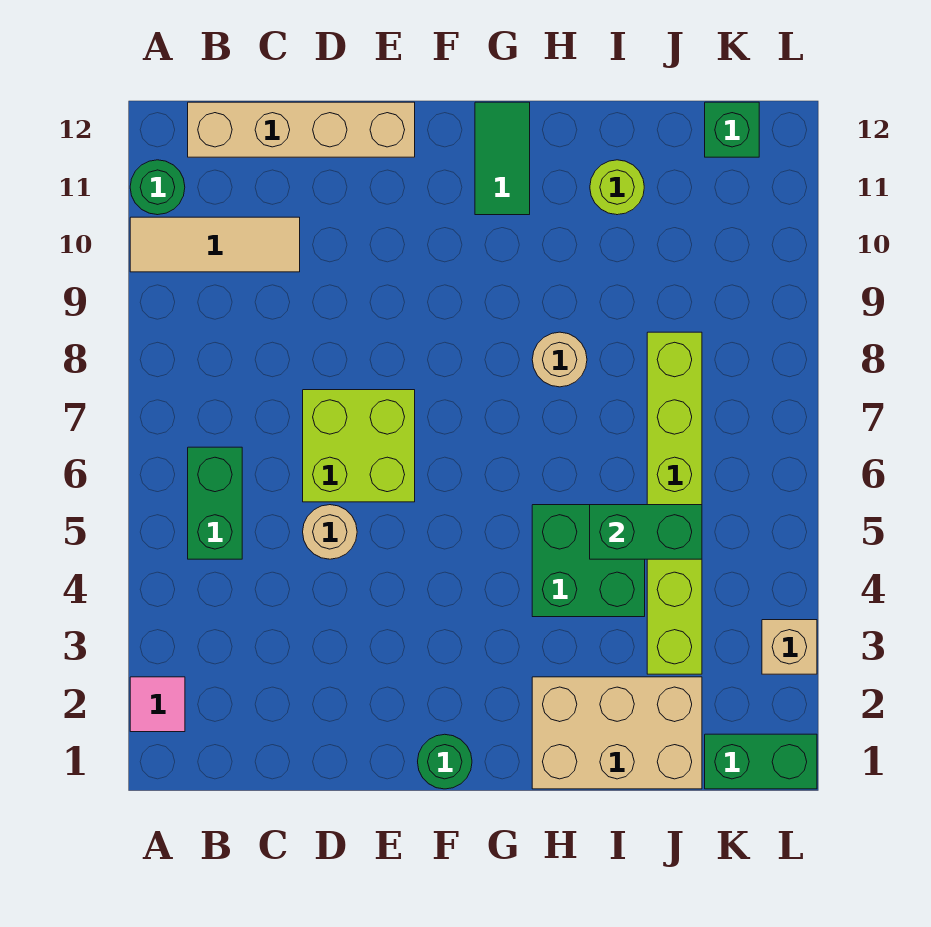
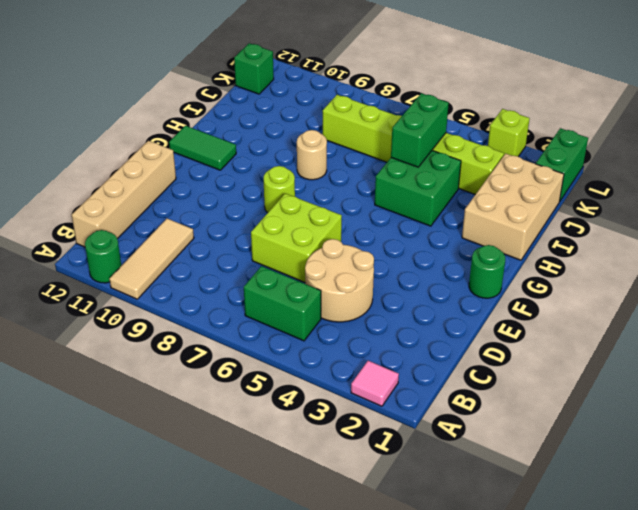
tan round brick D5 level 1 -> tan round brick C4:D5 level 1
lime round brick I11 level 1 -> lime round brick F8 level 1
tan brick L3 level 1 -> lime brick L3 level 1

